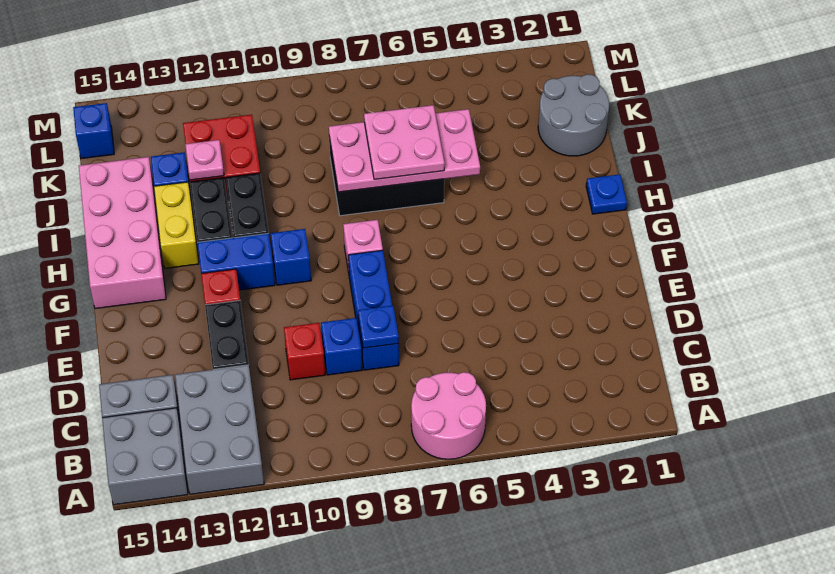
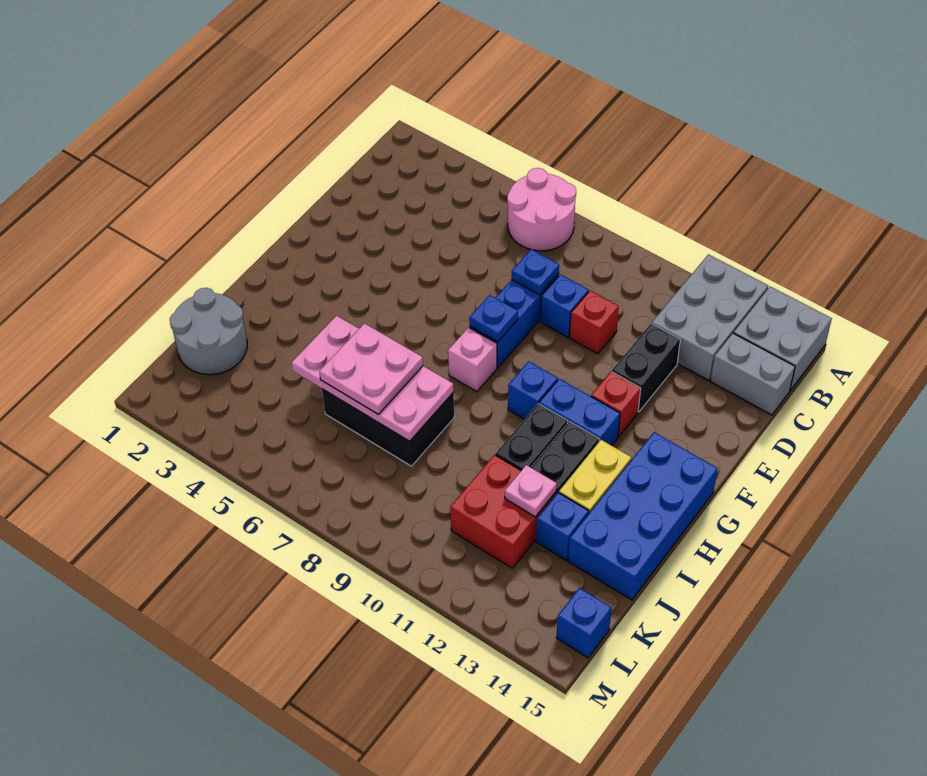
pink brick G14:J15 level 1 -> blue brick G14:J15 level 1
blue plate H1 level 1 -> blue plate F8 level 2

